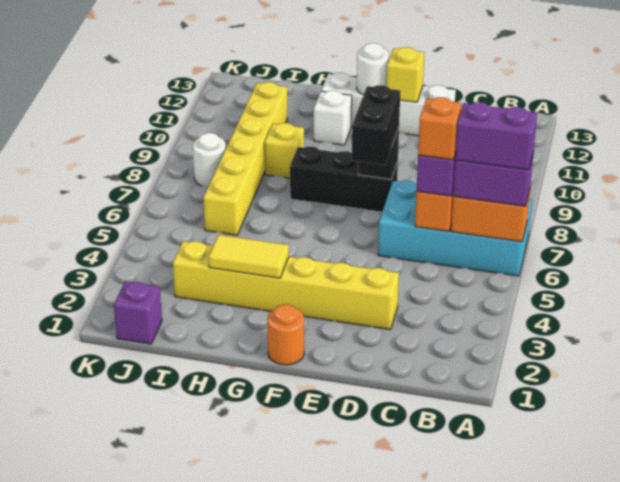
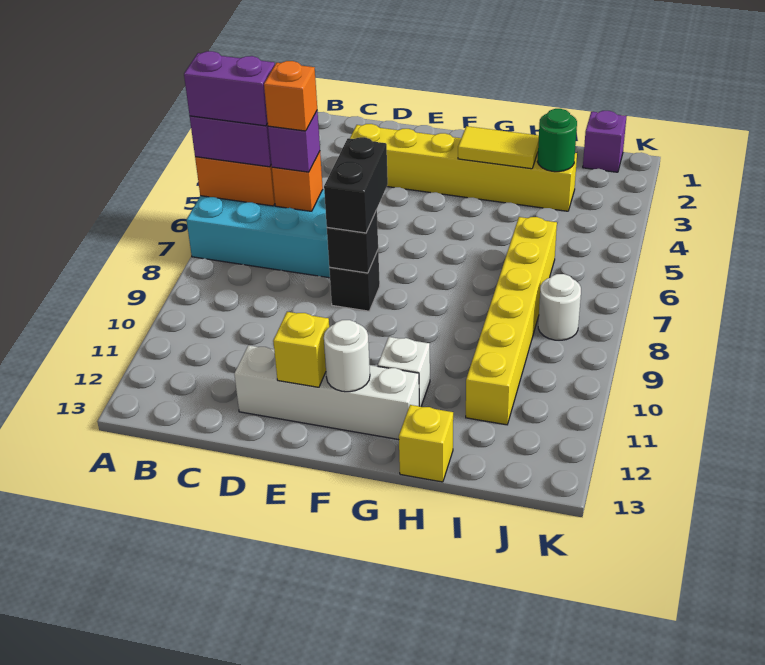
black brick E8:G8 level 1 -> black brick E8 level 1
orange round brick F1 level 1 -> none
yellow brick H9 level 1 -> yellow brick H13 level 1
none -> green round brick I3 level 2

